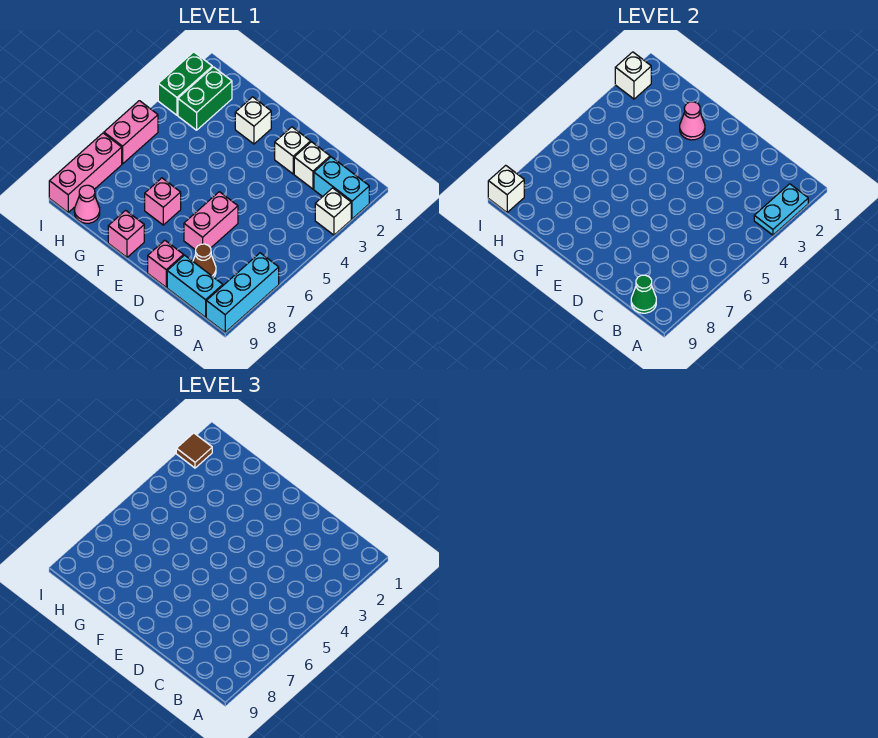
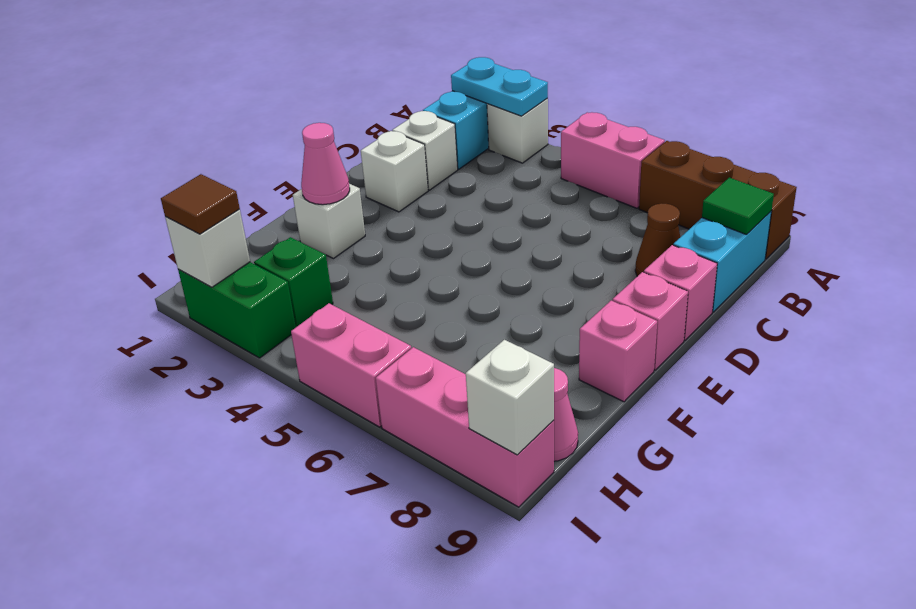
cyan brick A7:A9 level 1 -> brown brick A7:A9 level 1
green cone B9 level 2 -> green tile B9 level 2
pink brick D6:D7 level 1 -> pink brick A5:A6 level 1
pink brick F7 level 1 -> pink brick E9 level 1
green brick H2:H3 level 1 -> green brick H3 level 1

